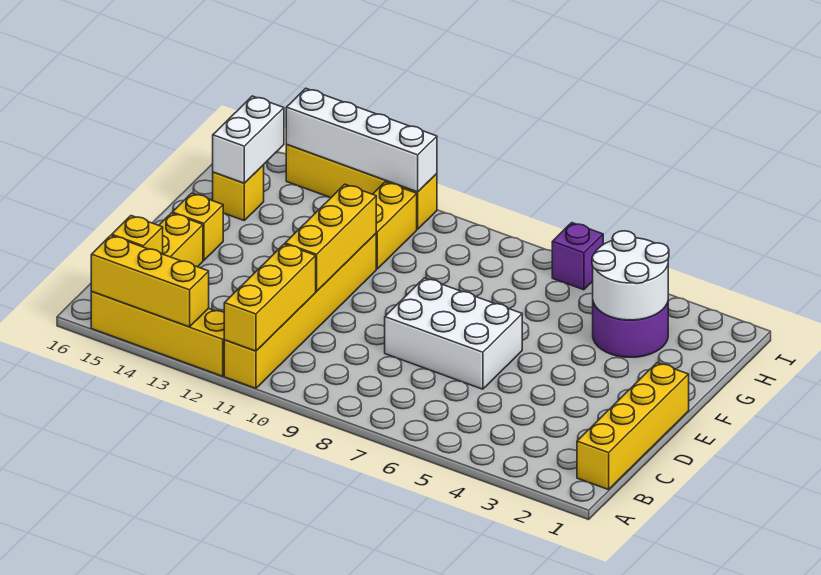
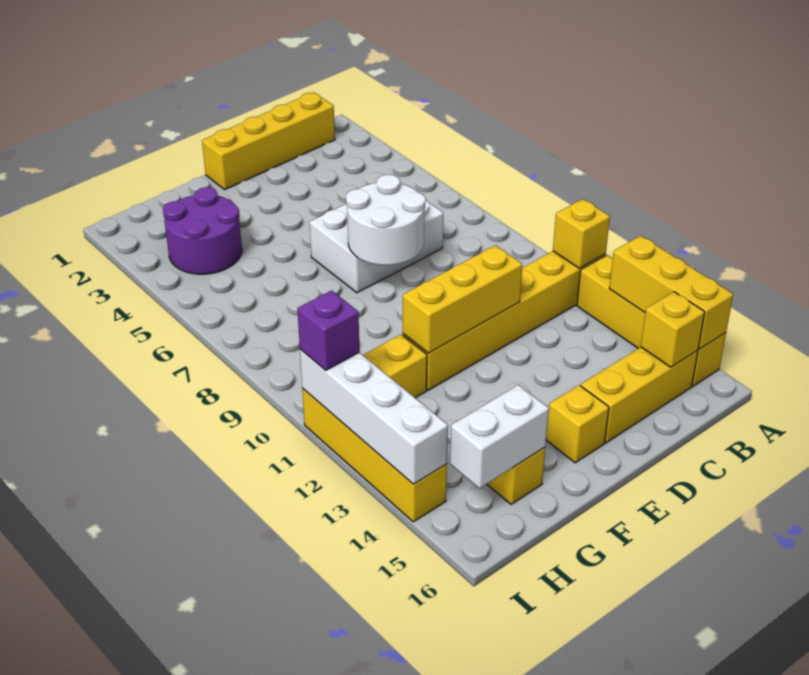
yellow brick A11:C11 level 2 -> yellow brick A11 level 2
white brick D6:E8 level 1 -> white brick C6:E7 level 1
white round brick G3:H4 level 2 -> white round brick D7:E8 level 2
purple brick I6 level 1 -> purple brick I11 level 3

